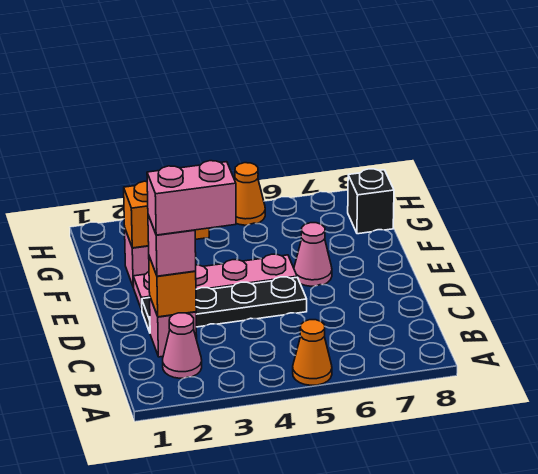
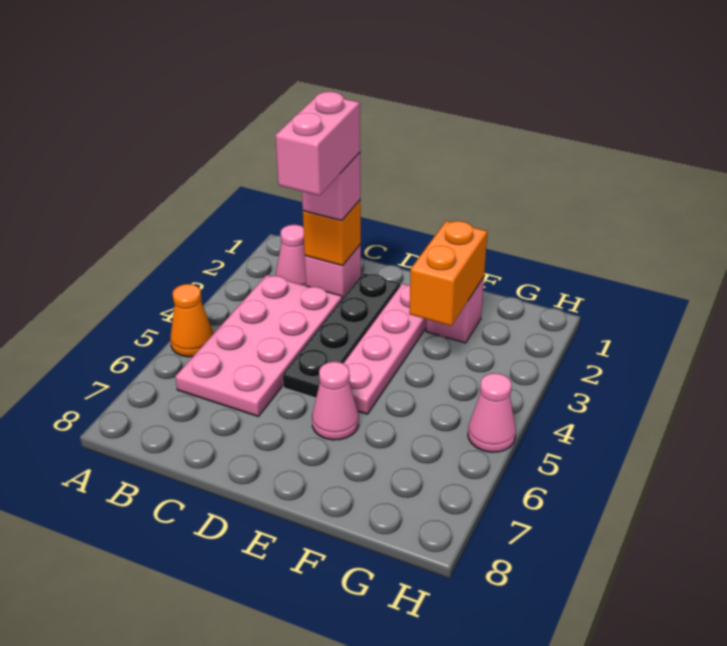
none -> pink plate B3:C6 level 1
black brick G8 level 1 -> none
orange cone H5 level 1 -> pink cone H5 level 1

